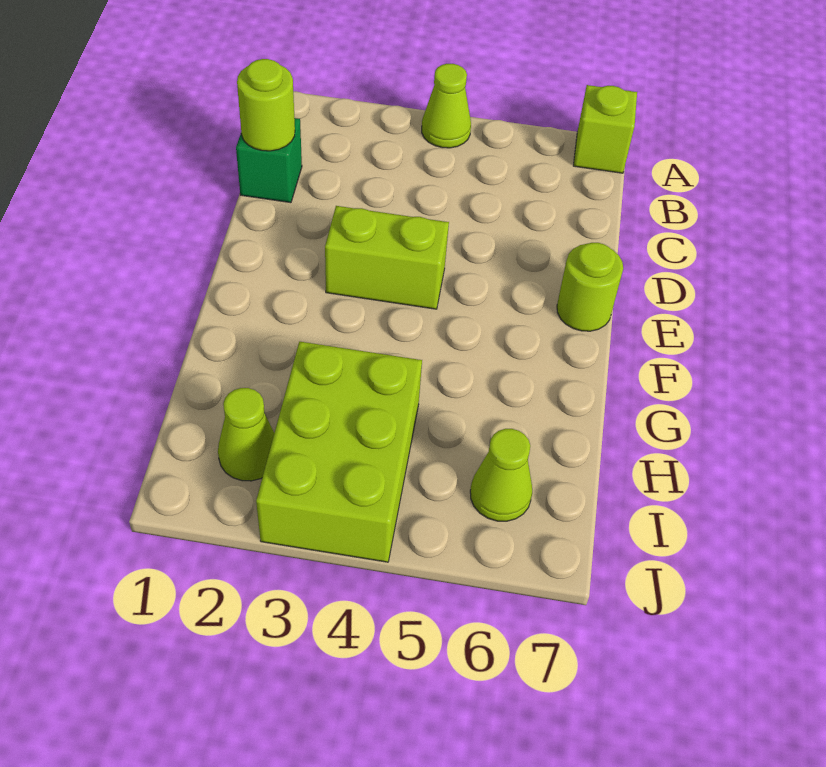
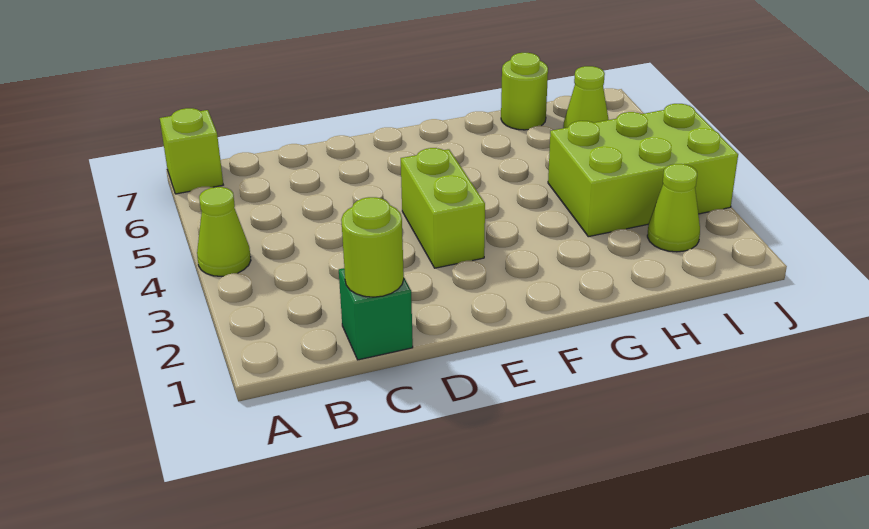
lime round brick E7 level 1 -> lime round brick H7 level 1

